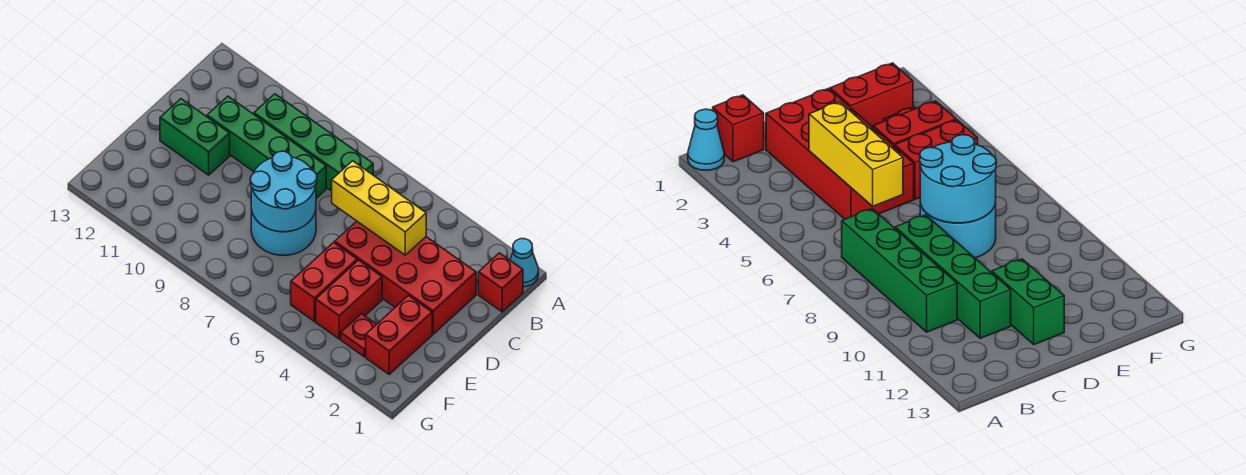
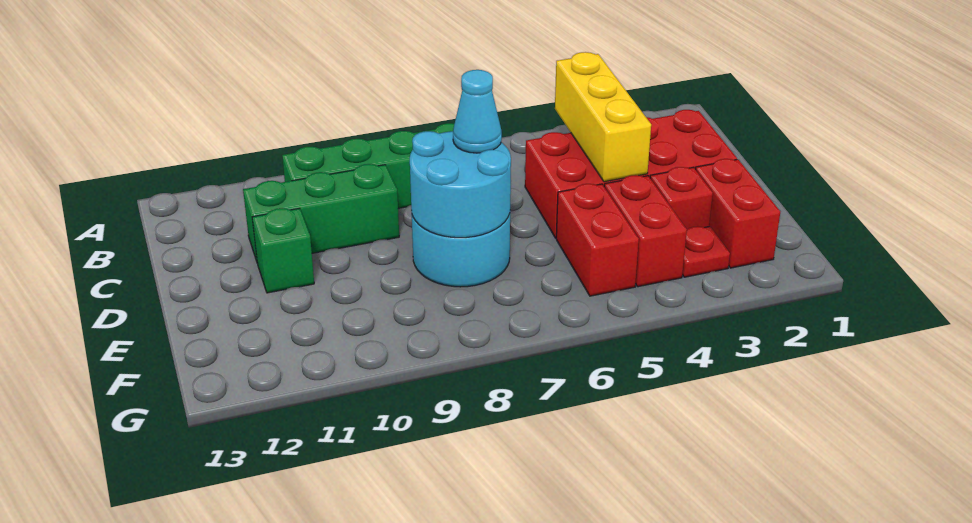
cyan cone A1 level 1 -> cyan cone D7 level 3
red brick B1 level 1 -> red brick E3 level 1
yellow brick C4:C6 level 2 -> yellow brick B4:D4 level 2
green brick C8:C11 level 1 -> green brick C9:C11 level 1
green brick D11:D12 level 1 -> green brick D11 level 1

